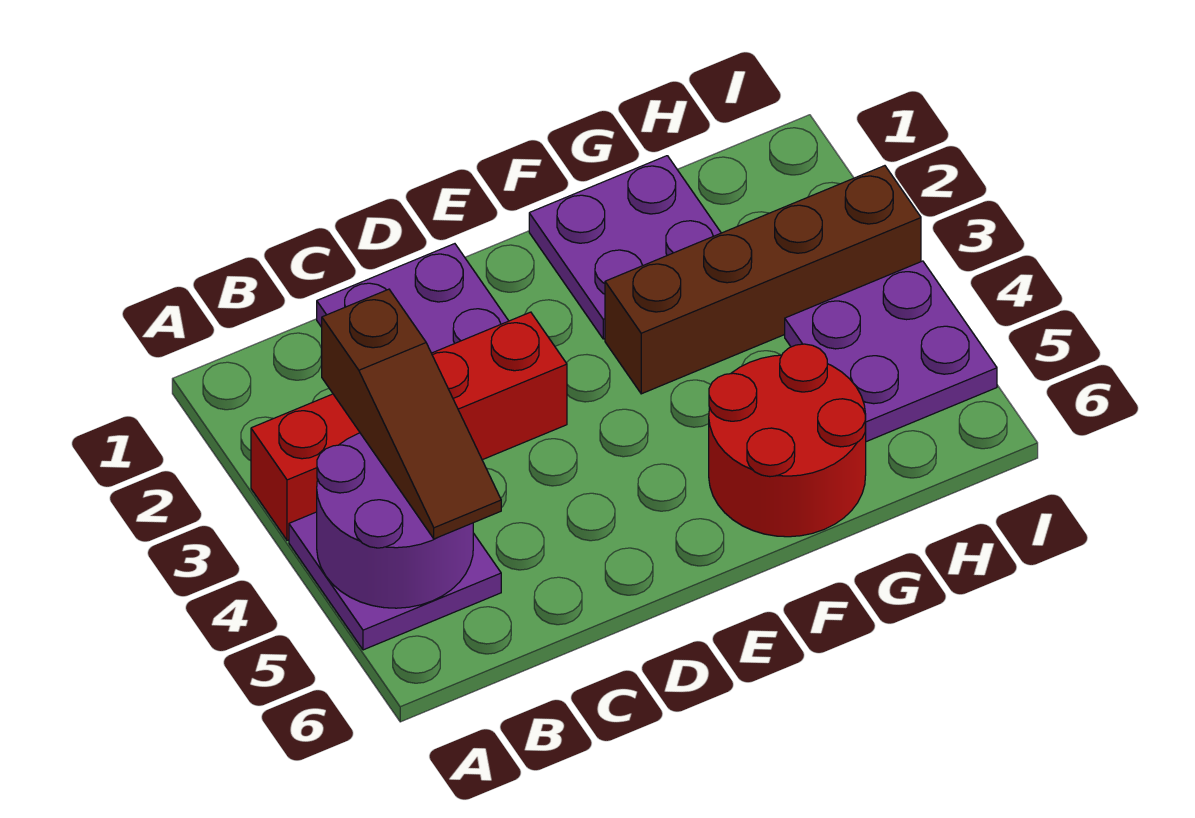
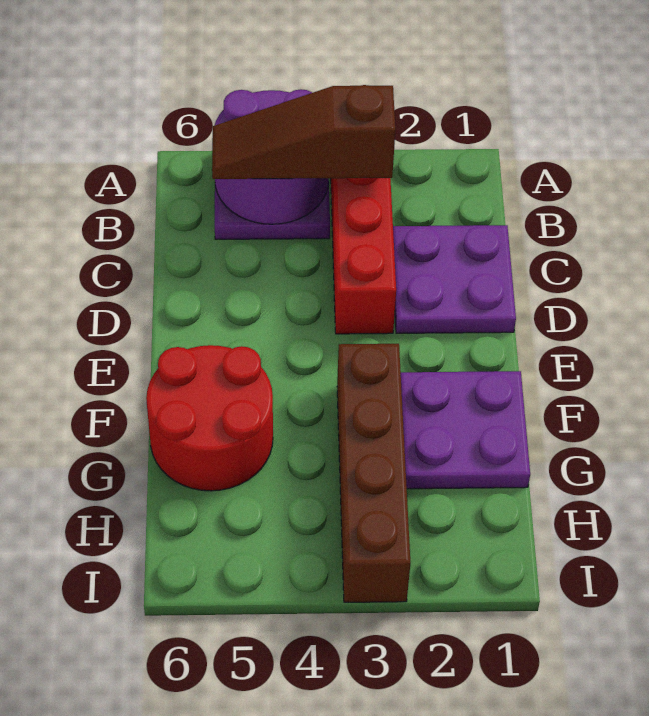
purple plate H4:I5 level 1 -> none

